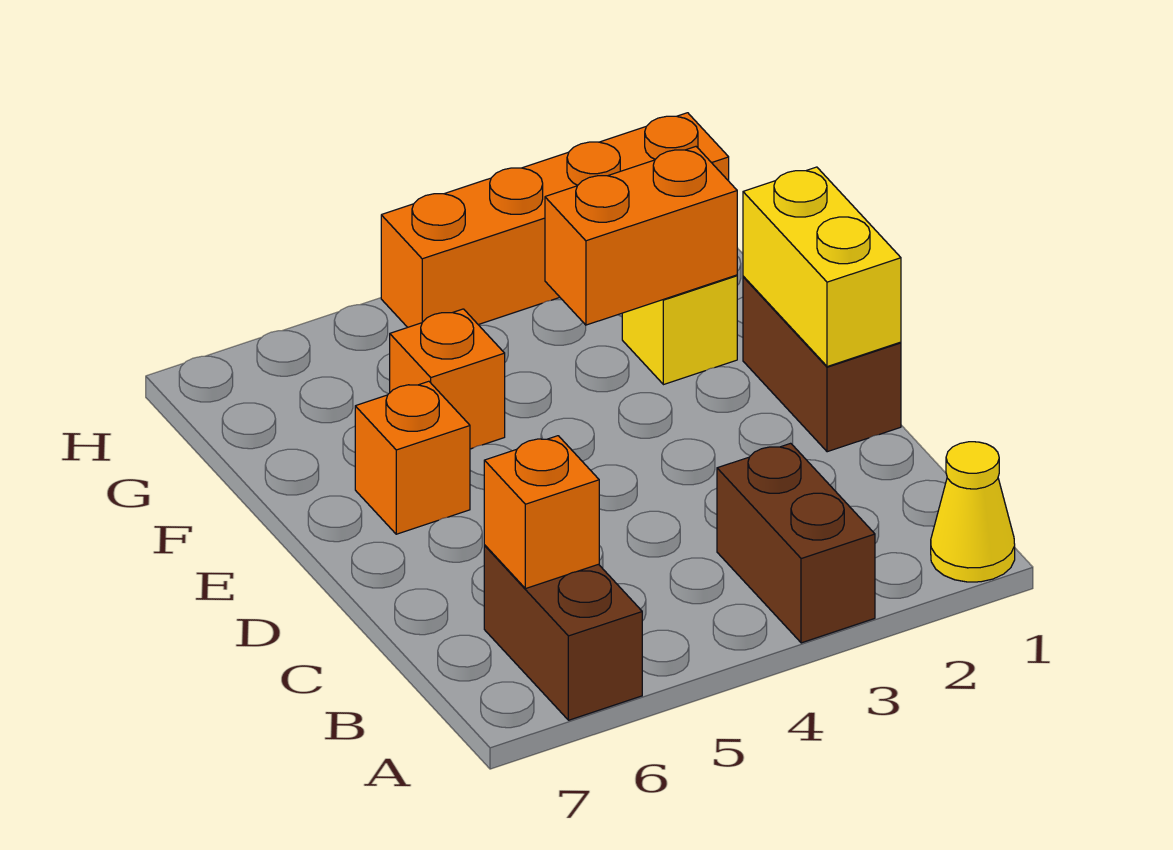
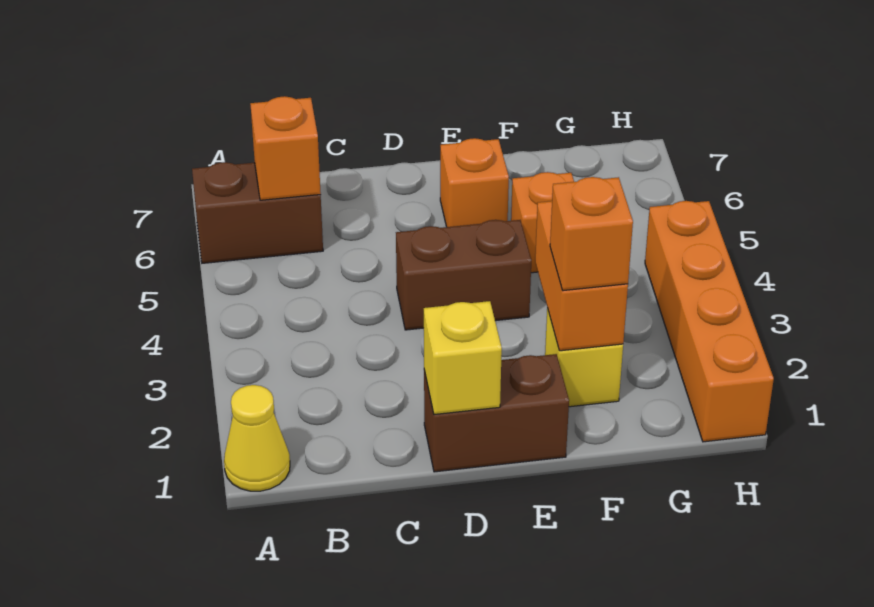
brown brick A3:B3 level 1 -> brown brick D4:E4 level 1
yellow brick D1:E1 level 2 -> yellow brick D1 level 2
none -> orange brick F2 level 3

